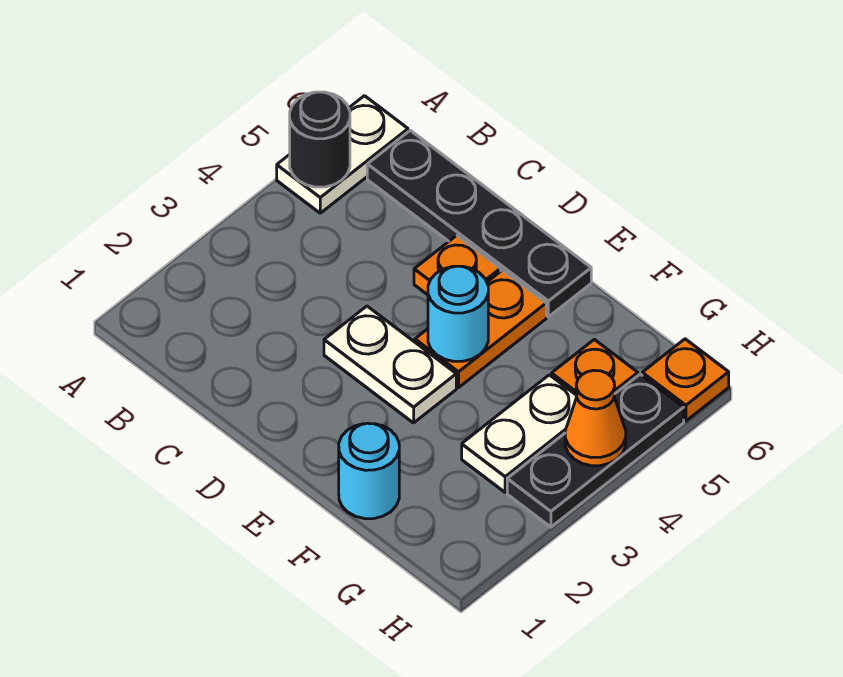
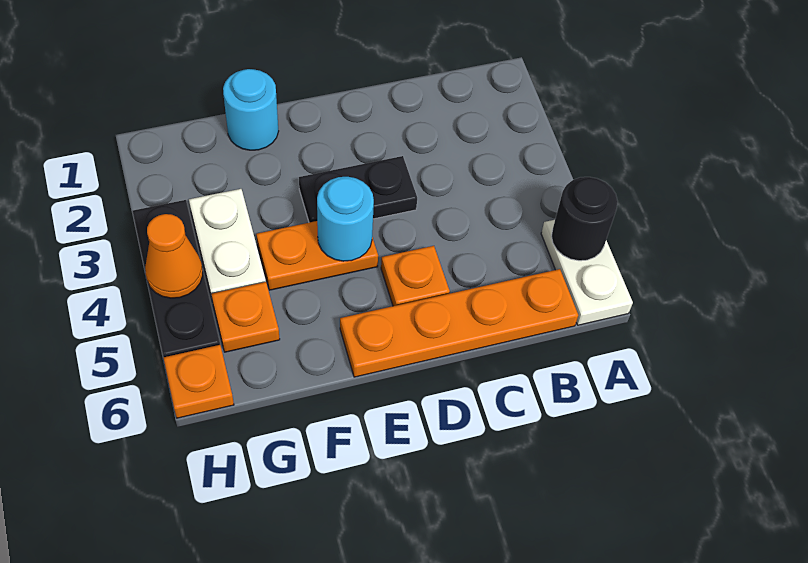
black plate B6:E6 level 1 -> orange plate B6:E6 level 1
white plate D3:E3 level 1 -> black plate D3:E3 level 1
orange plate E4:E5 level 1 -> orange plate E4:F4 level 1

